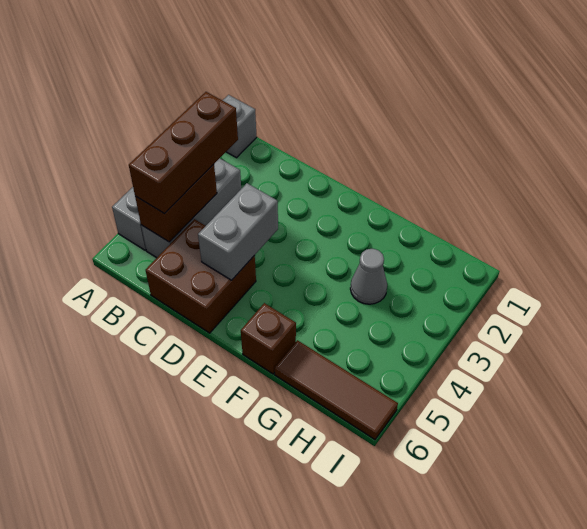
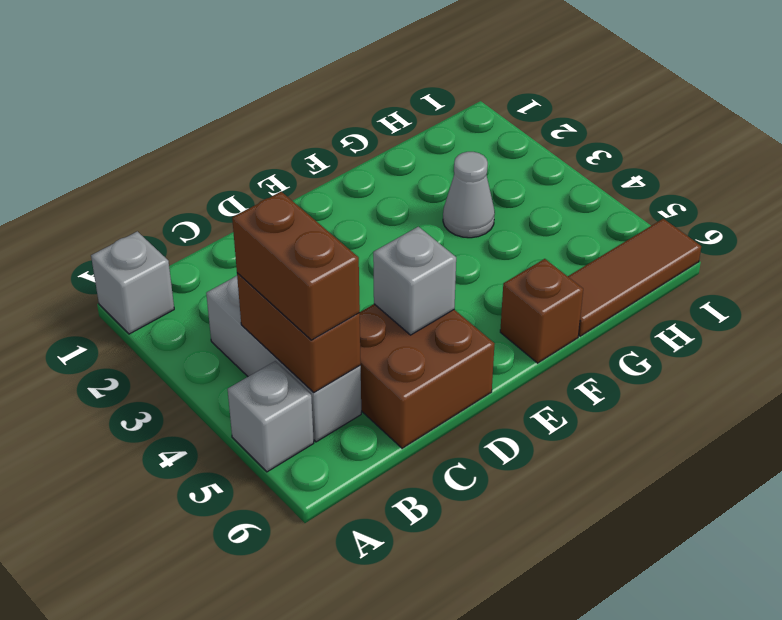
brown brick B3:B5 level 3 -> brown brick B4:B5 level 3
grey brick D4:D5 level 2 -> grey brick D5 level 2

